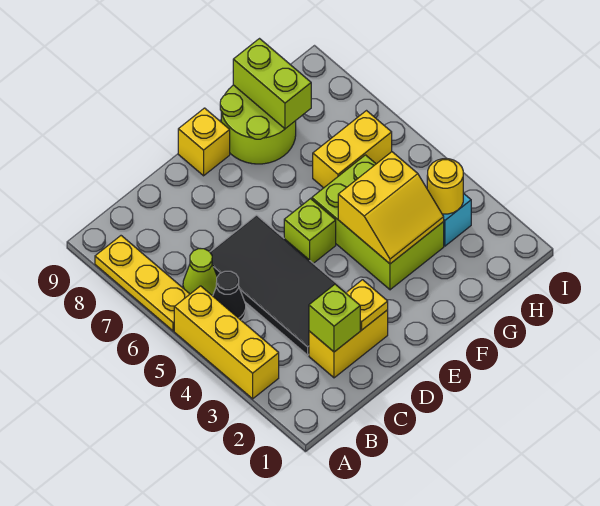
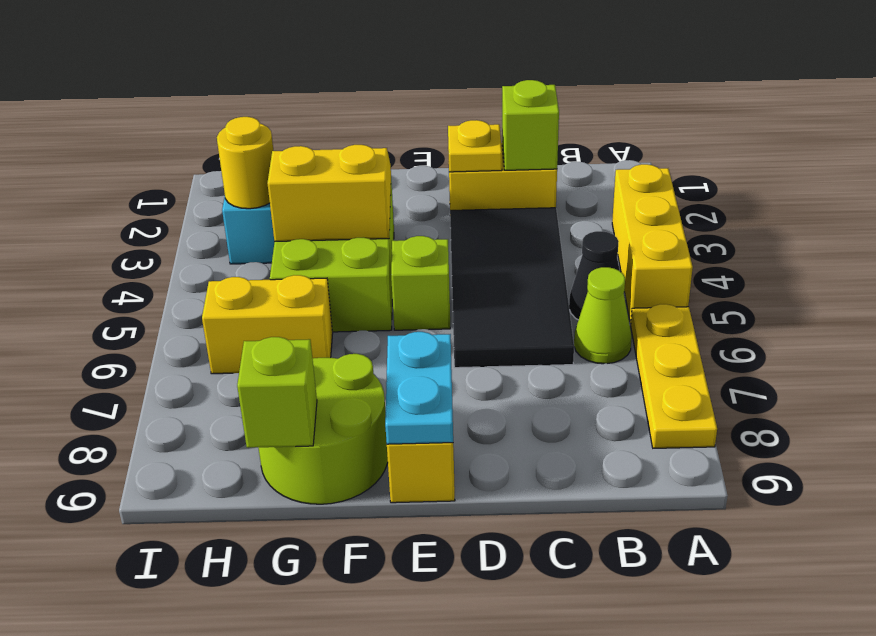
none -> cyan plate E8:E9 level 2
lime brick G8:G9 level 2 -> lime brick G9 level 2

